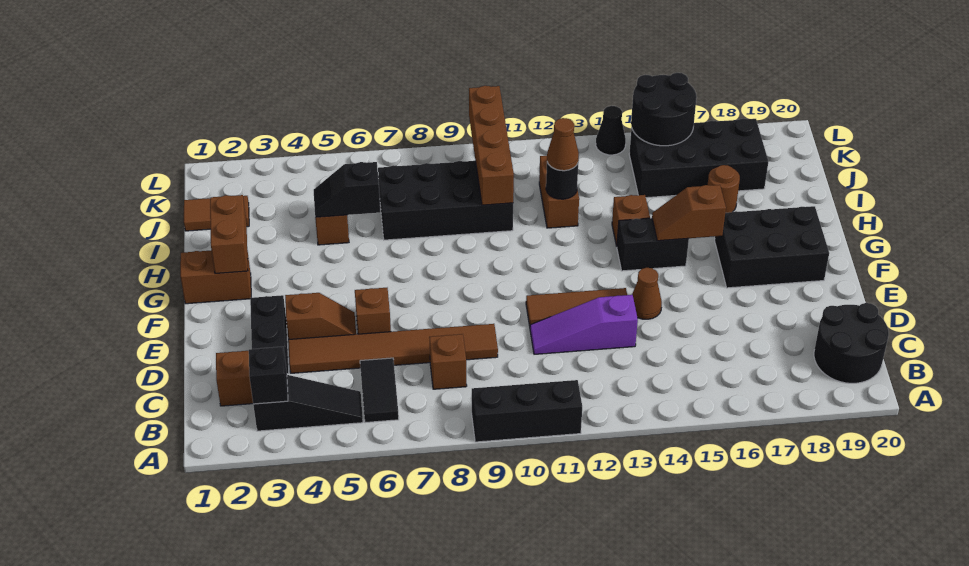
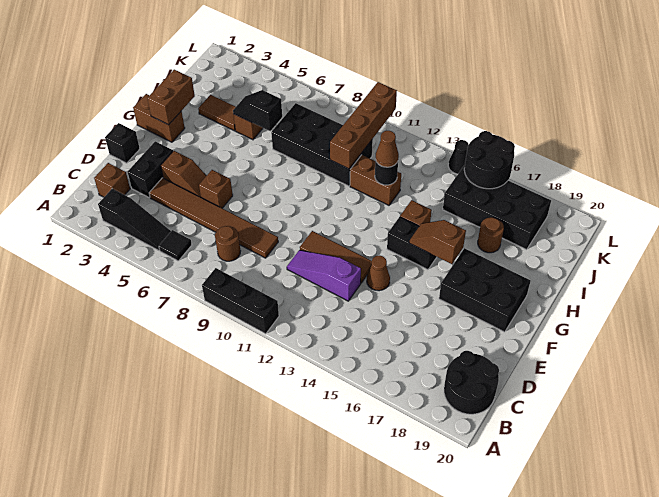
black brick B3 level 2 -> black brick E1 level 1
black tile B6:C6 level 1 -> black tile B6 level 1
brown brick C8 level 1 -> brown round brick C8 level 1
brown brick I12:J12 level 1 -> brown brick I11:I12 level 1
brown tile J1:J2 level 1 -> brown tile I3:I4 level 1

